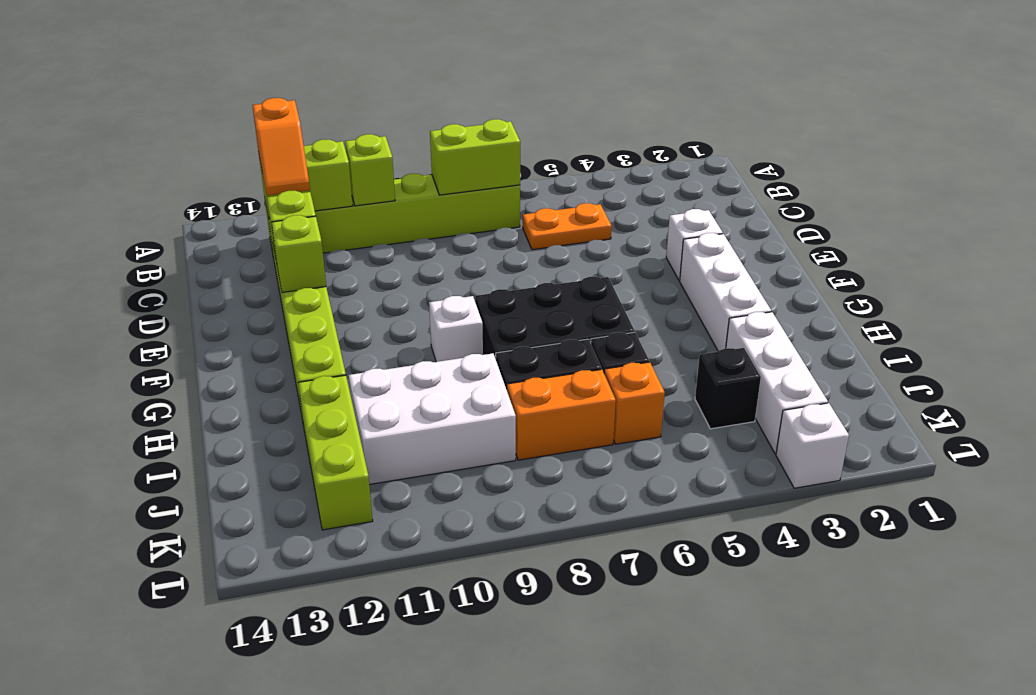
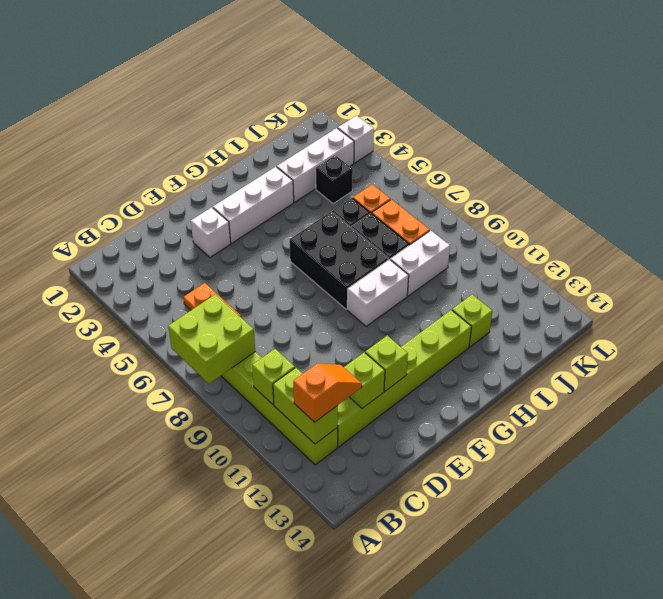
lime brick B7:B8 level 2 -> lime brick A7:B8 level 2
white brick G9 level 1 -> white brick G9:H9 level 1
white brick I9:J11 level 1 -> white brick I9:J9 level 1
lime brick I12:K12 level 1 -> lime brick I12 level 1

